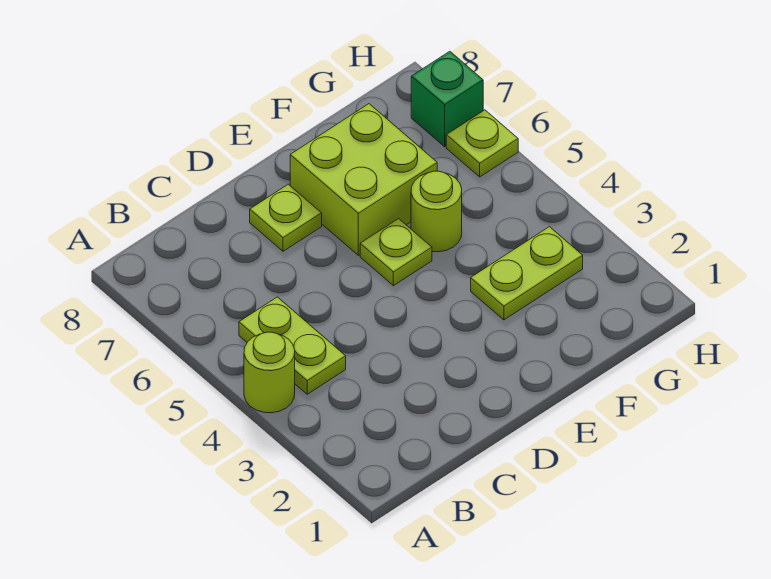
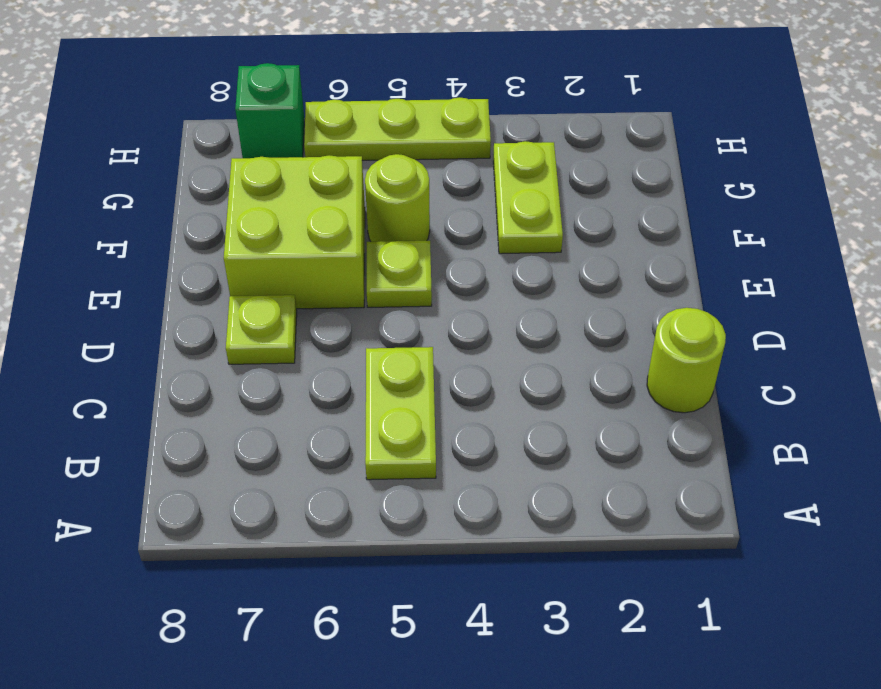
lime round brick A4 level 1 -> lime round brick C1 level 1
lime plate B4:B5 level 1 -> lime plate B5:C5 level 1
lime plate H6 level 1 -> lime plate H4:H6 level 1

